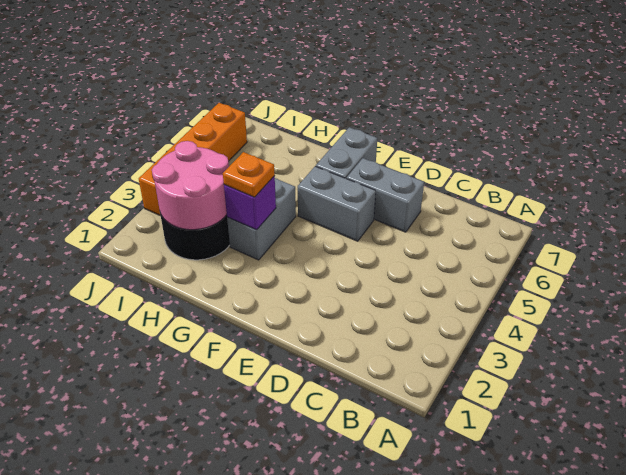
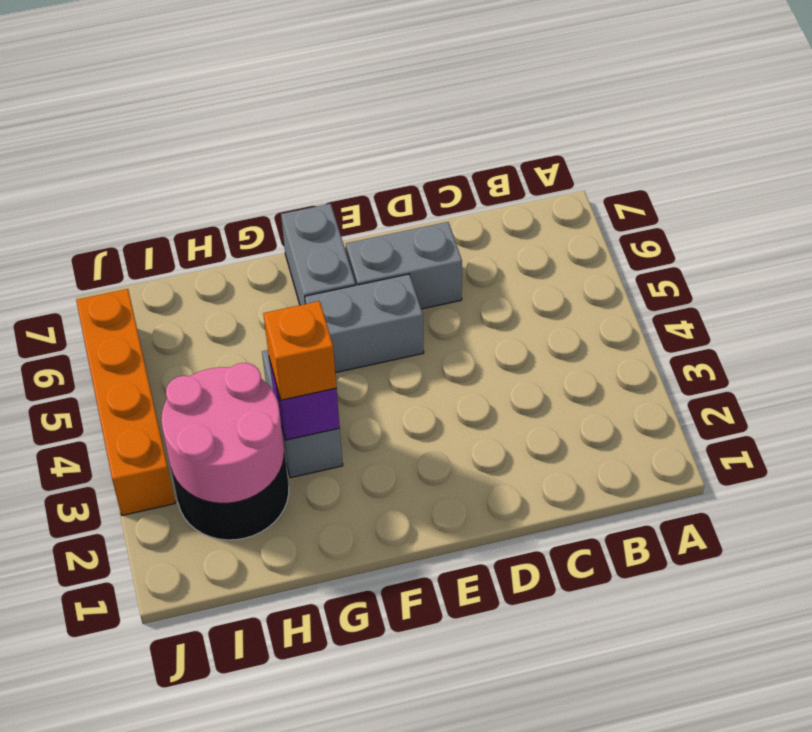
orange plate G3 level 3 -> orange brick G3 level 3

